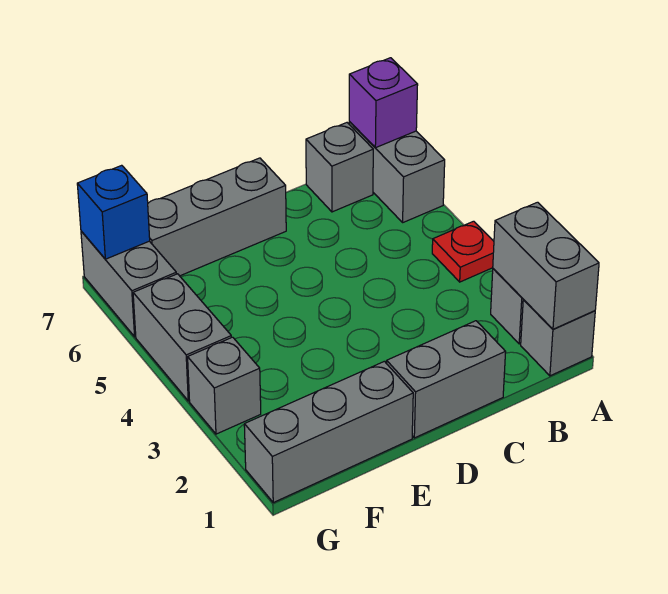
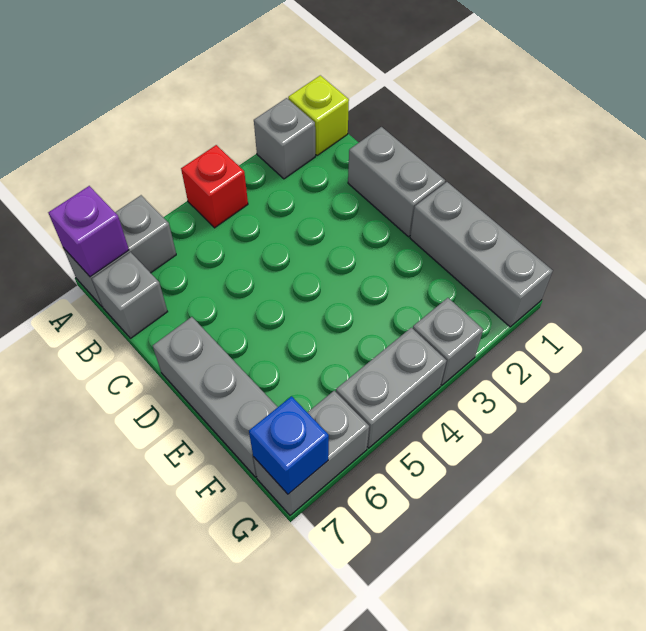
grey brick A1 level 1 -> lime brick A1 level 1
grey brick A1:A2 level 2 -> none
red plate A4 level 1 -> red brick A4 level 1

